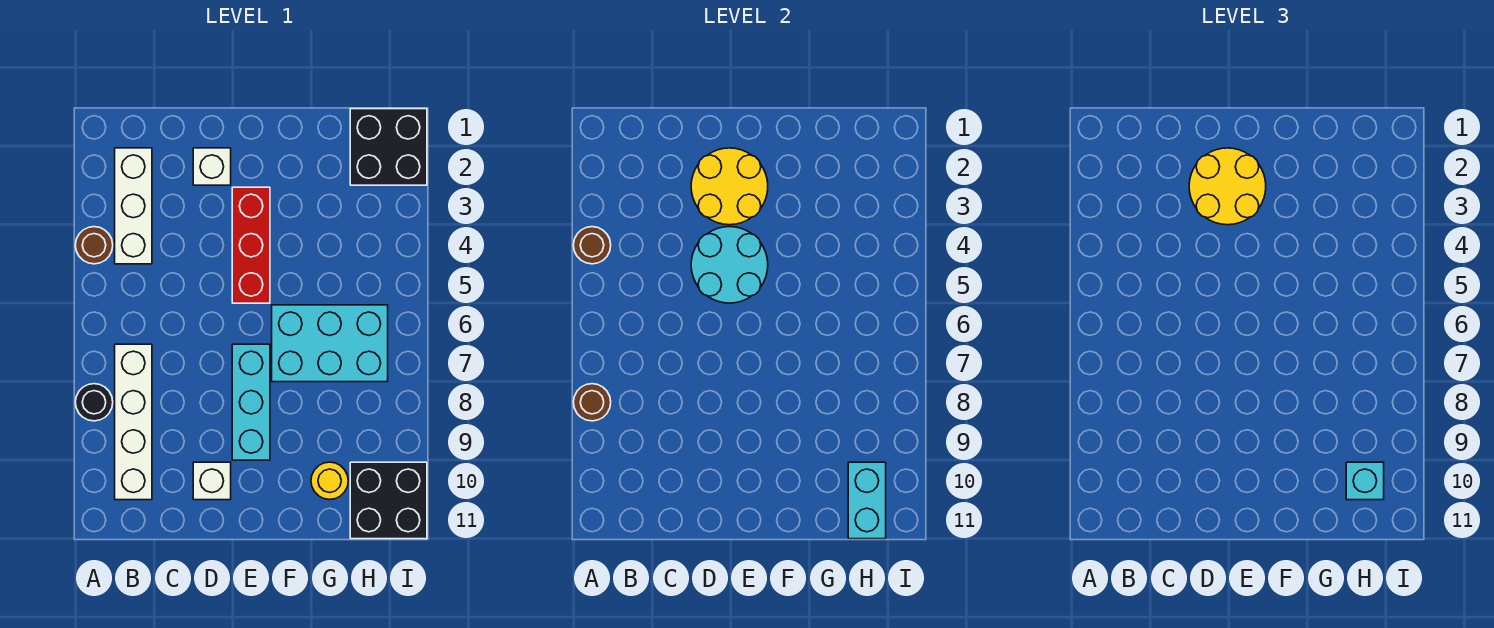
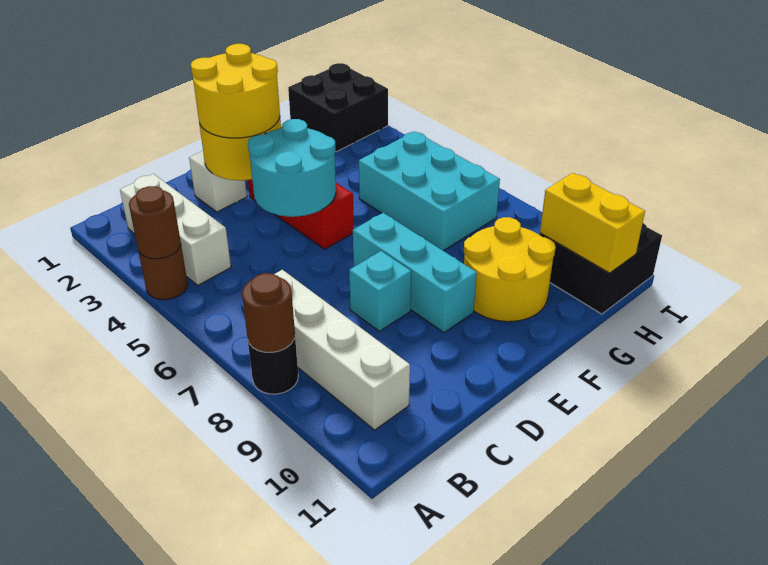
white brick D10 level 1 -> none
cyan brick F6:H7 level 1 -> cyan brick G5:H7 level 1
yellow round brick G10 level 1 -> yellow round brick F9:G10 level 1
cyan brick H10:H11 level 2 -> yellow brick H10:H11 level 2
cyan brick H10 level 3 -> cyan brick D8 level 1

